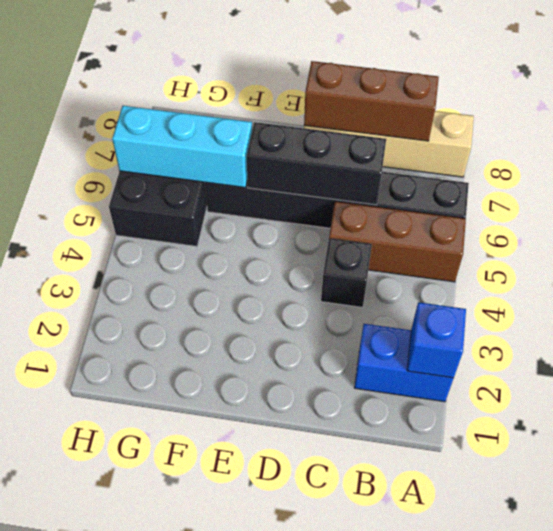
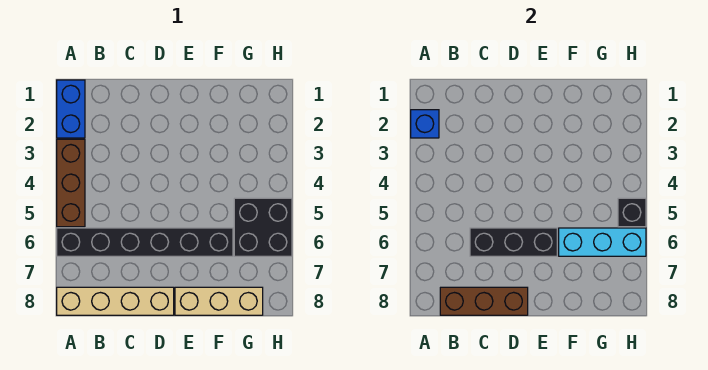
blue brick A2:B2 level 1 -> blue brick A1:A2 level 1
brown brick A5:C5 level 1 -> brown brick A3:A5 level 1
black brick C4 level 1 -> black brick H5 level 2
none -> tan brick E8:G8 level 1

